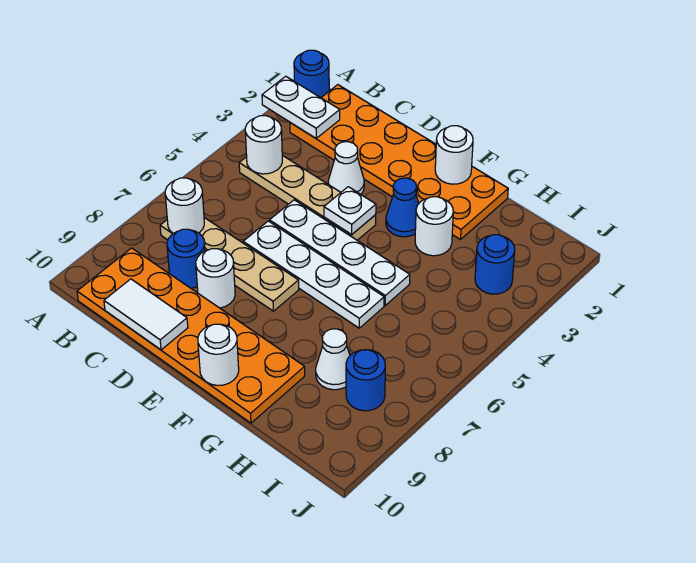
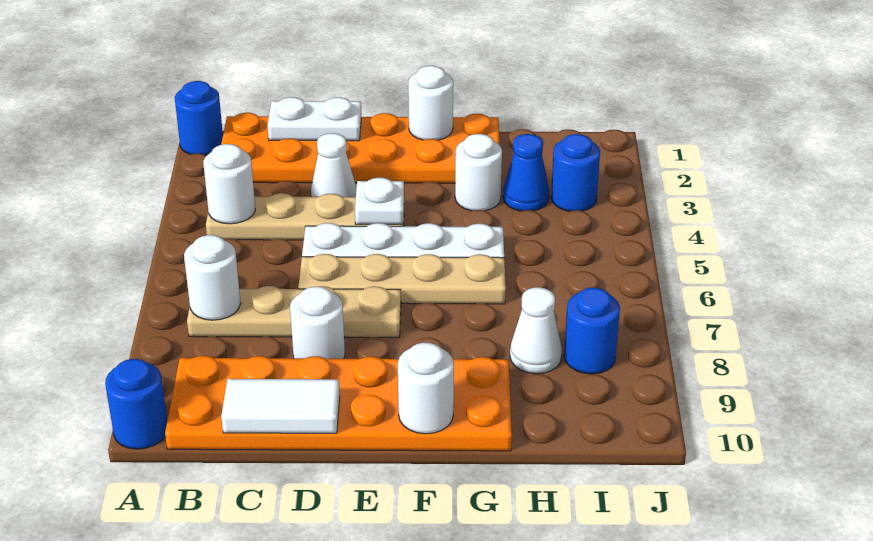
white plate A2:B2 level 2 -> white plate C1:D1 level 2
blue round brick C8 level 1 -> blue round brick A10 level 1
white plate D6:G6 level 1 -> tan plate D6:G6 level 1
blue cone F3 level 1 -> blue cone H3 level 1

